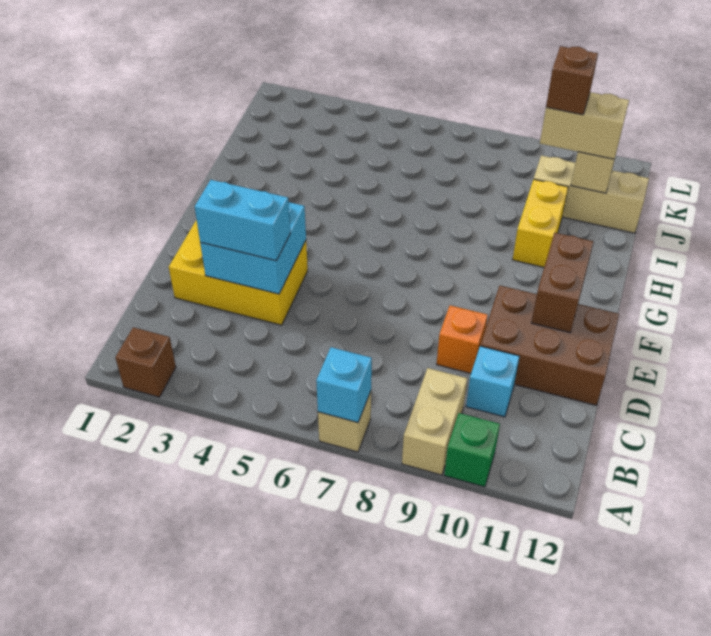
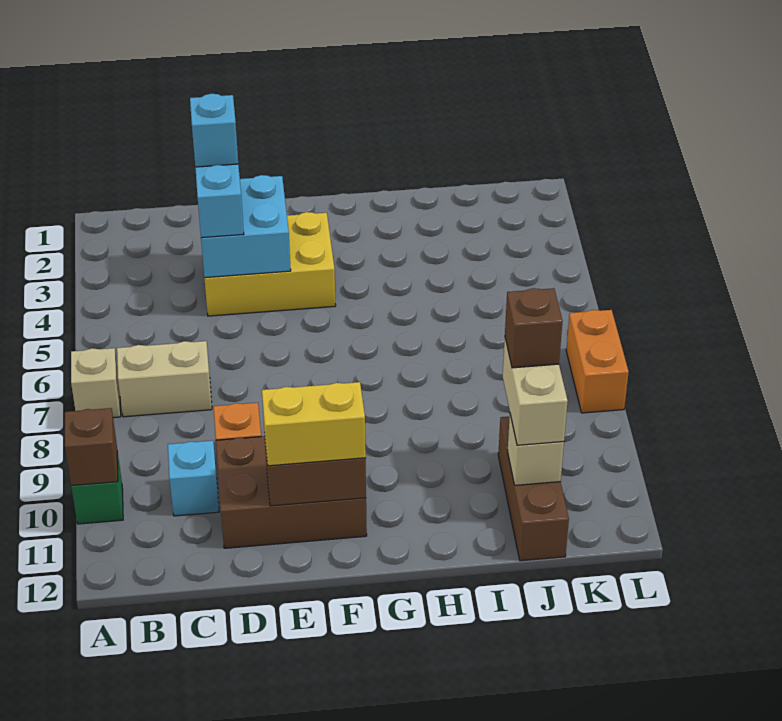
brown brick A2 level 1 -> brown brick A10 level 2
cyan brick A7 level 2 -> cyan brick D3 level 4
tan brick A9:B9 level 1 -> tan brick B7:C7 level 1
yellow brick D2:E4 level 1 -> yellow brick D3:F4 level 1
brown brick D10:E12 level 1 -> brown brick D10:F11 level 1
yellow brick H10:I10 level 1 -> yellow brick E11:F11 level 3
tan brick J10:J12 level 1 -> brown brick J10:J12 level 1
none -> orange brick L7:L8 level 1

